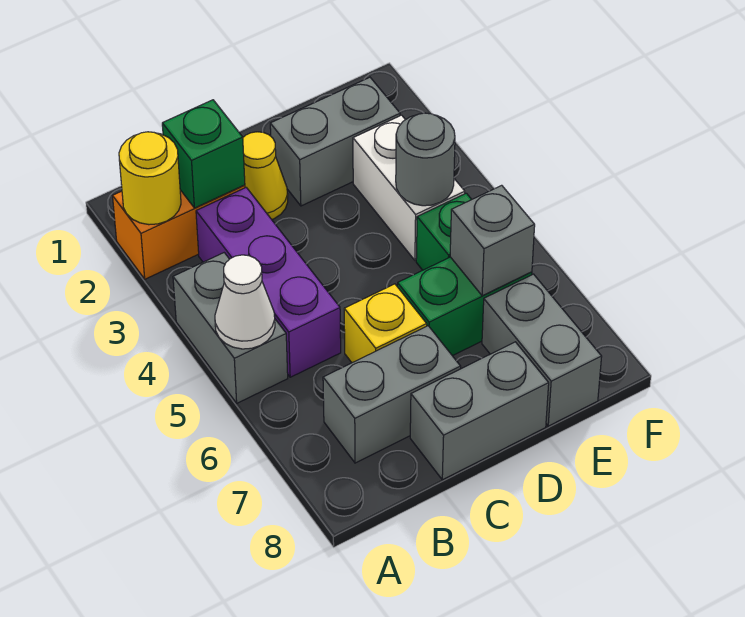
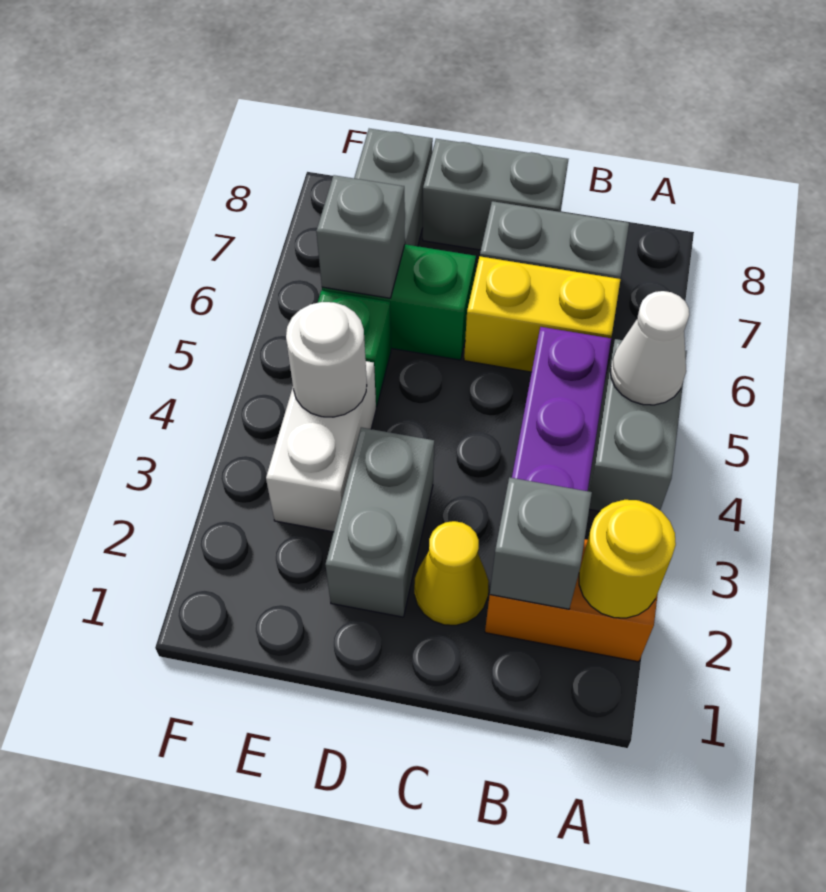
green brick B2 level 2 -> grey brick B2 level 2
yellow brick C6 level 1 -> yellow brick B6:C6 level 1
grey brick D2:E2 level 1 -> grey brick D2:D3 level 1
grey round brick E4 level 2 -> white round brick E4 level 2

